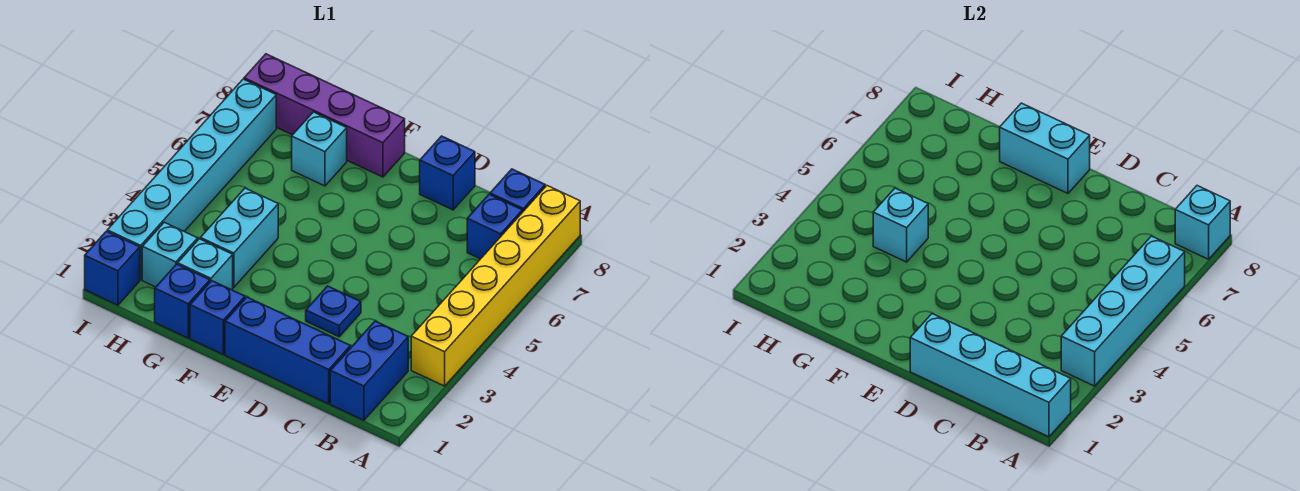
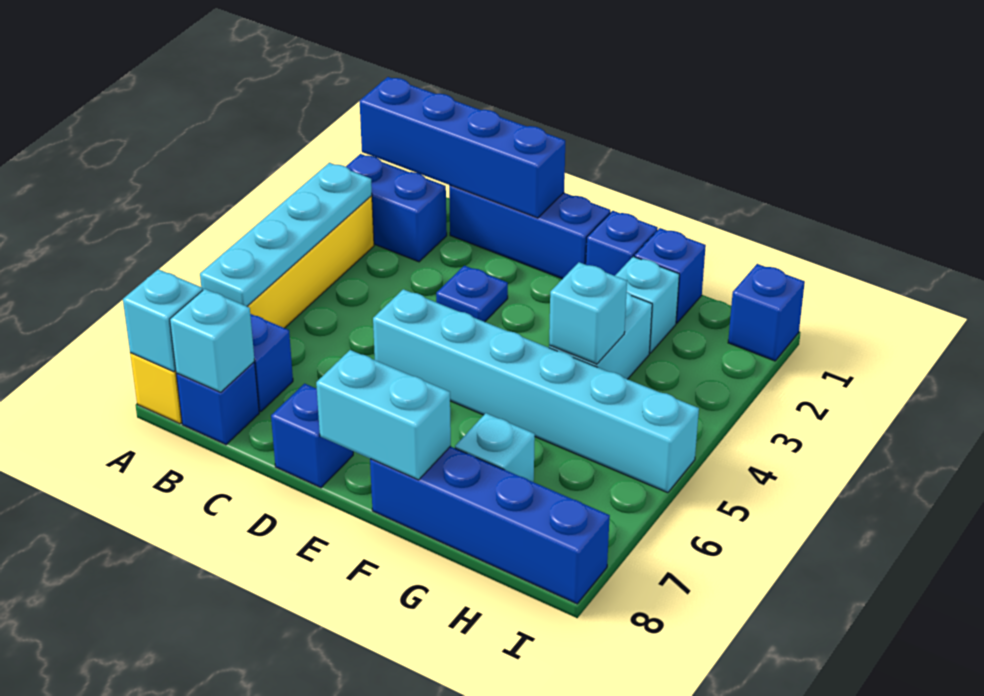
cyan brick A1:D1 level 2 -> blue brick A1:D1 level 2
cyan brick A3:A6 level 2 -> cyan plate A3:A6 level 2
blue brick B1:B2 level 1 -> blue brick A2:B2 level 1
purple brick F8:I8 level 1 -> blue brick F8:I8 level 1
cyan brick H2 level 1 -> cyan brick B8 level 2
cyan brick I2:I7 level 1 -> cyan brick D5:I5 level 1

